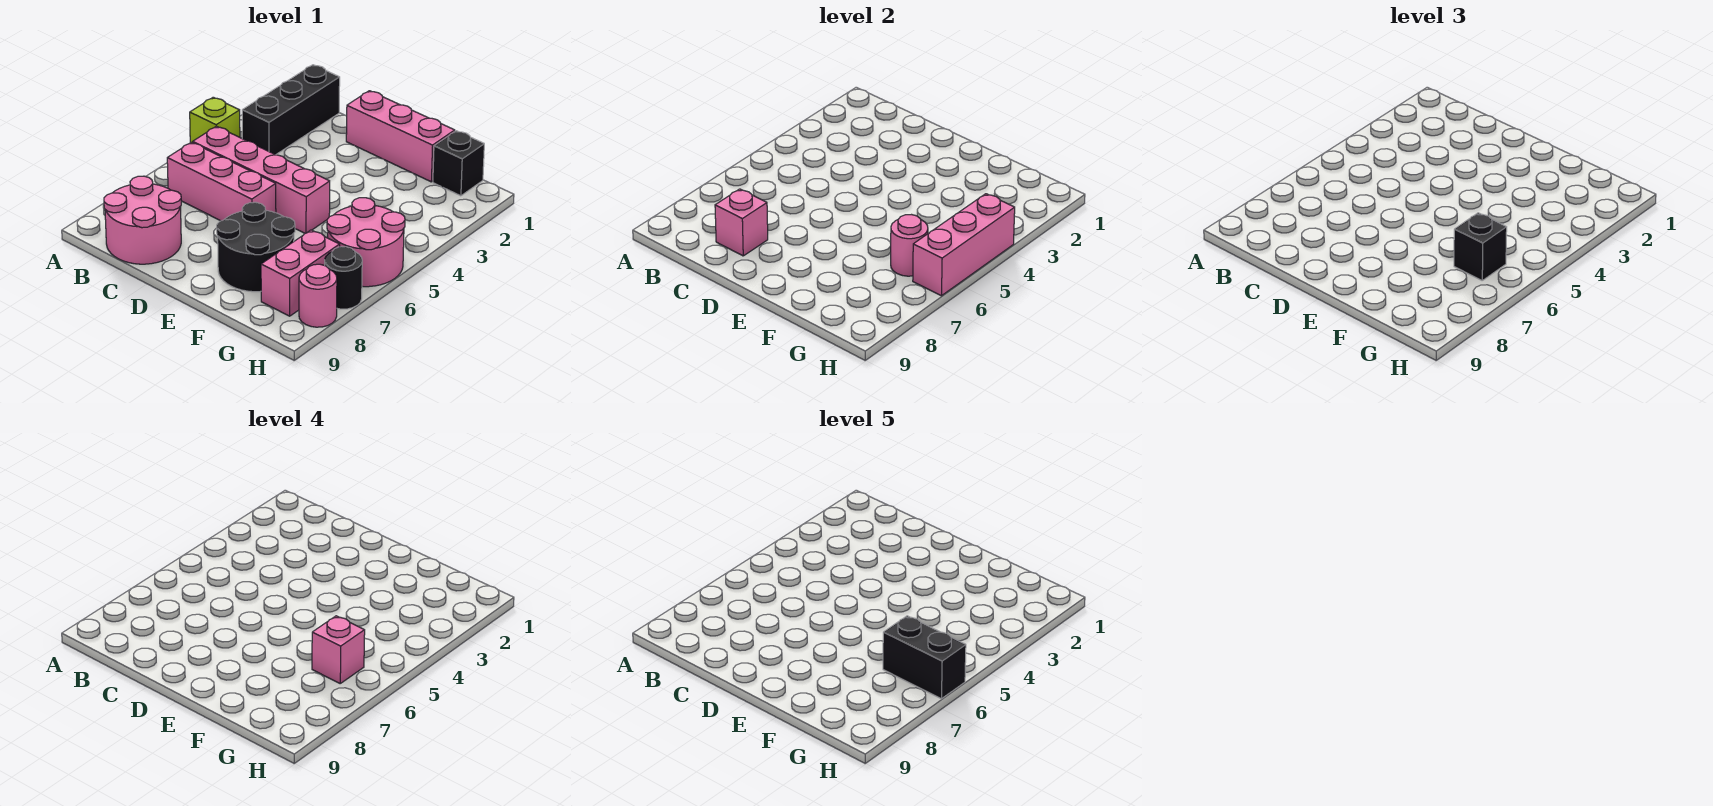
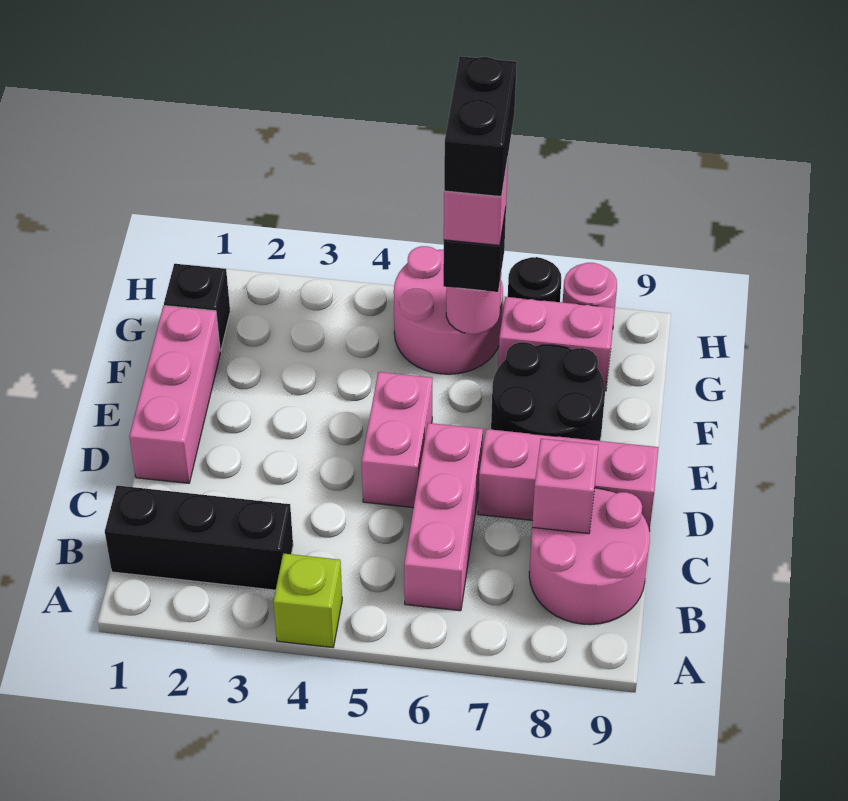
pink brick B5:E5 level 1 -> pink brick D5:E5 level 1
pink brick H4:H6 level 2 -> pink brick D7:D9 level 1

